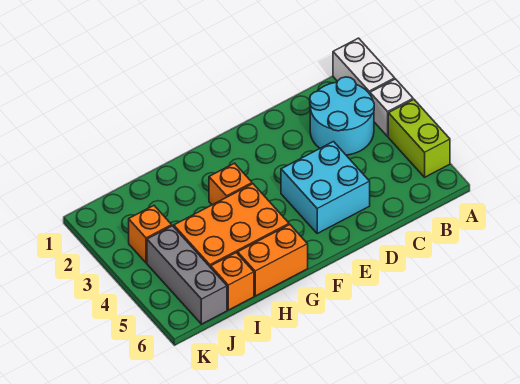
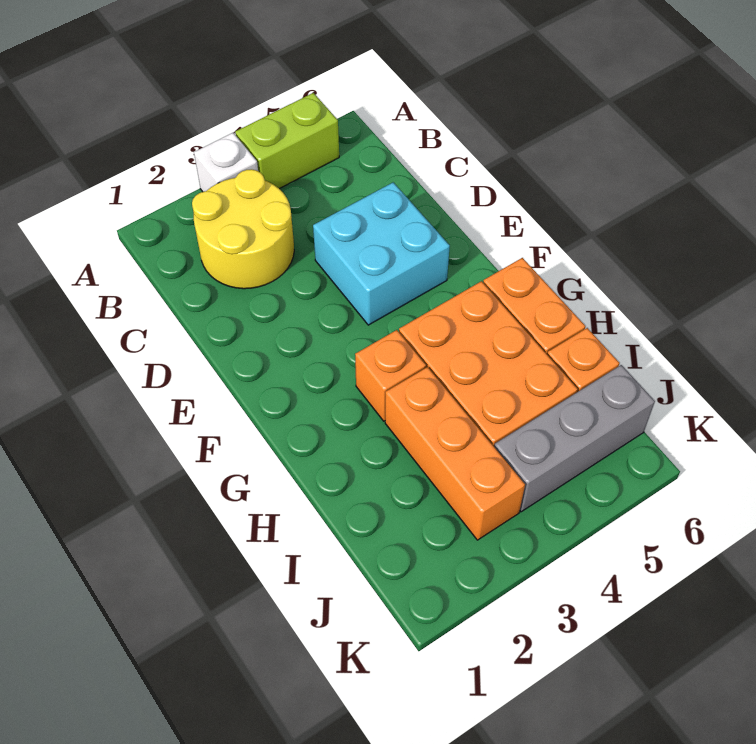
white brick A1:A2 level 1 -> none
cyan round brick B2:C3 level 1 -> yellow round brick B2:C3 level 1
orange brick J3 level 1 -> orange brick H3:J3 level 1

